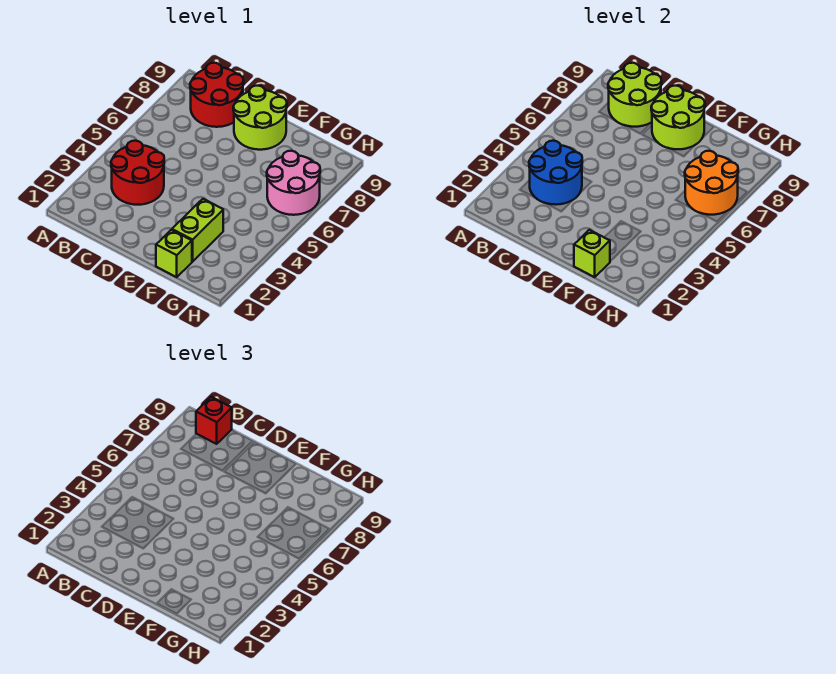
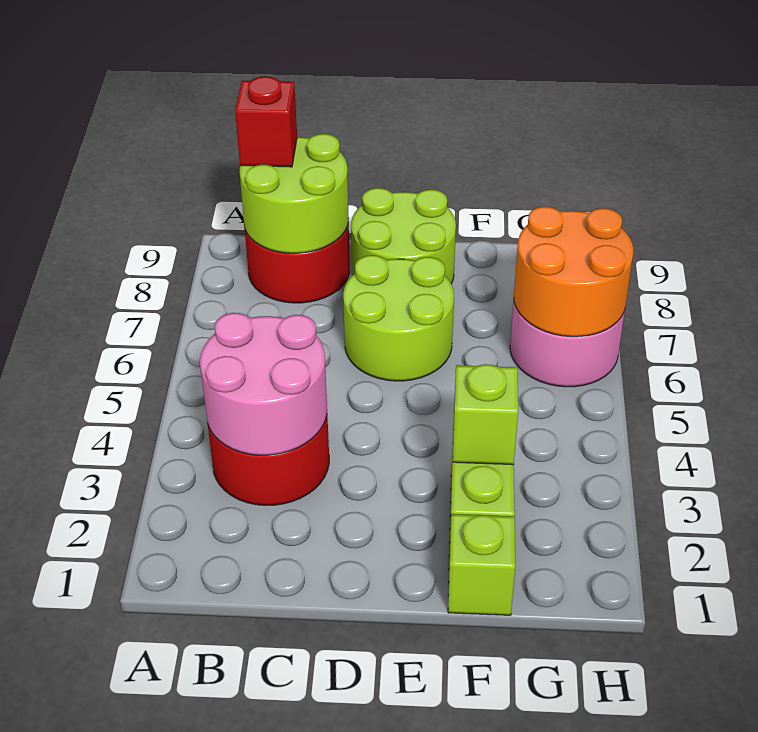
blue round brick B3:C4 level 2 -> pink round brick B3:C4 level 2
lime round brick D8:E9 level 2 -> lime round brick D6:E7 level 1
lime brick F1 level 2 -> lime brick F3 level 2

